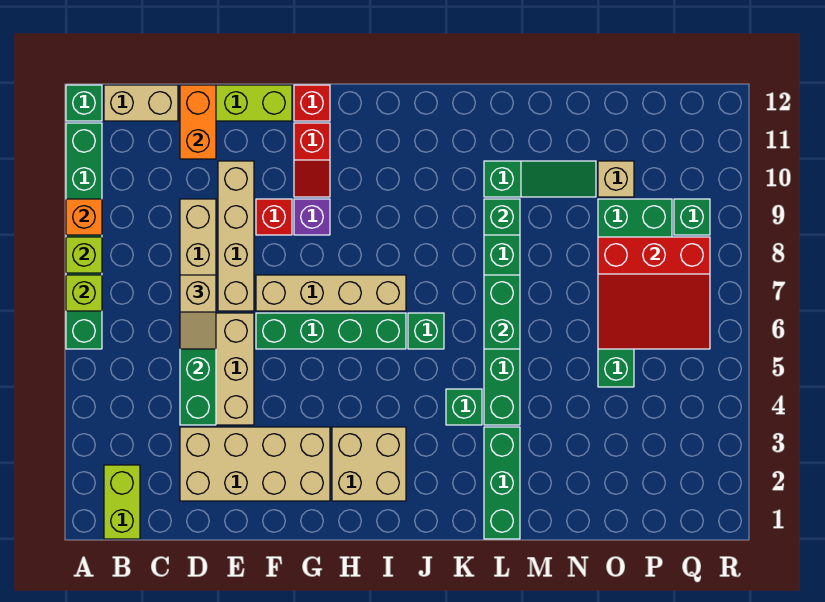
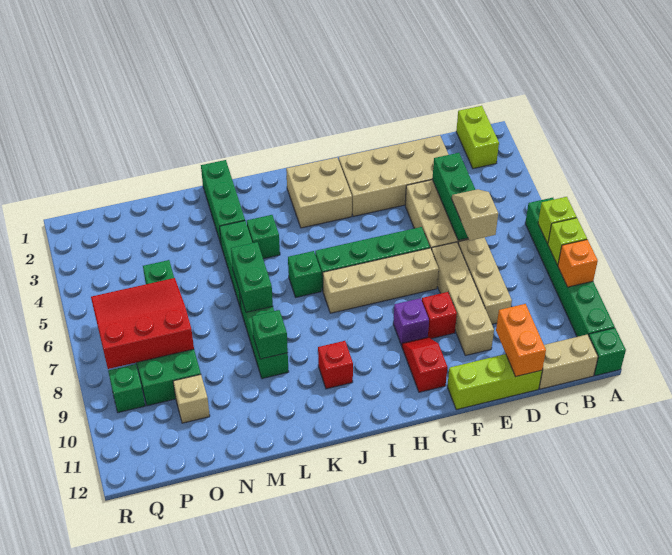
red brick G12 level 1 -> red brick J10 level 1
green slope L10:N10 level 1 top L -> none

